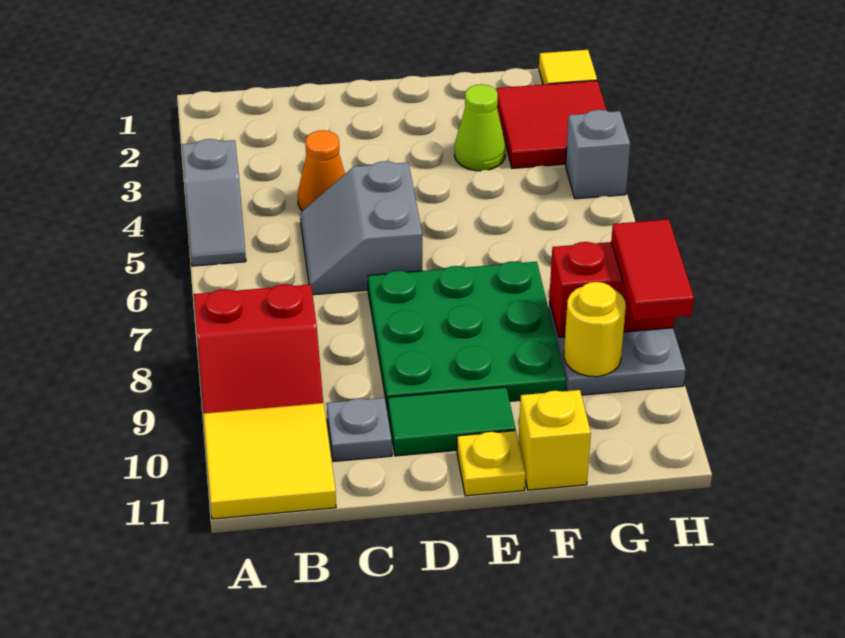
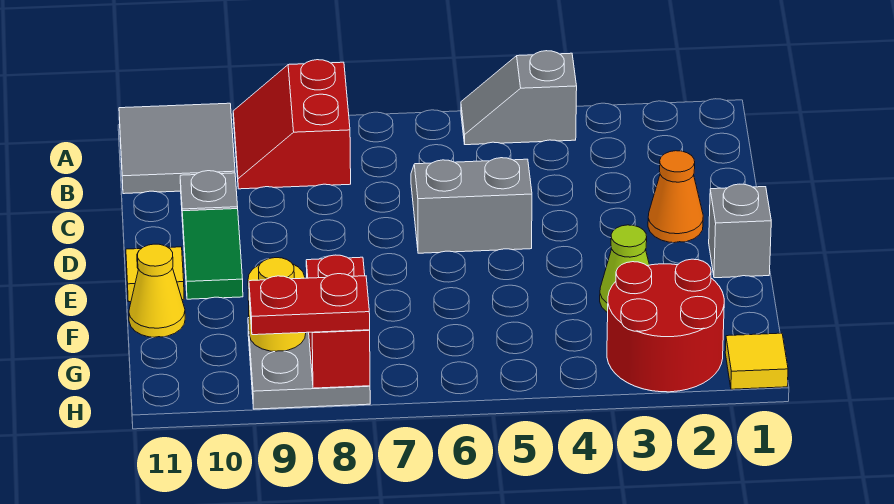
yellow tile A10:B11 level 1 -> grey tile A10:B11 level 1
orange cone C4 level 1 -> orange cone D2 level 1
green plate D7:F9 level 1 -> none
yellow brick F11 level 1 -> yellow cone F11 level 1
red tile G2:H3 level 1 -> red round brick G2:H3 level 1
grey brick H4 level 1 -> grey brick E1 level 1
red tile H8:H9 level 3 -> red plate H8:H9 level 3

